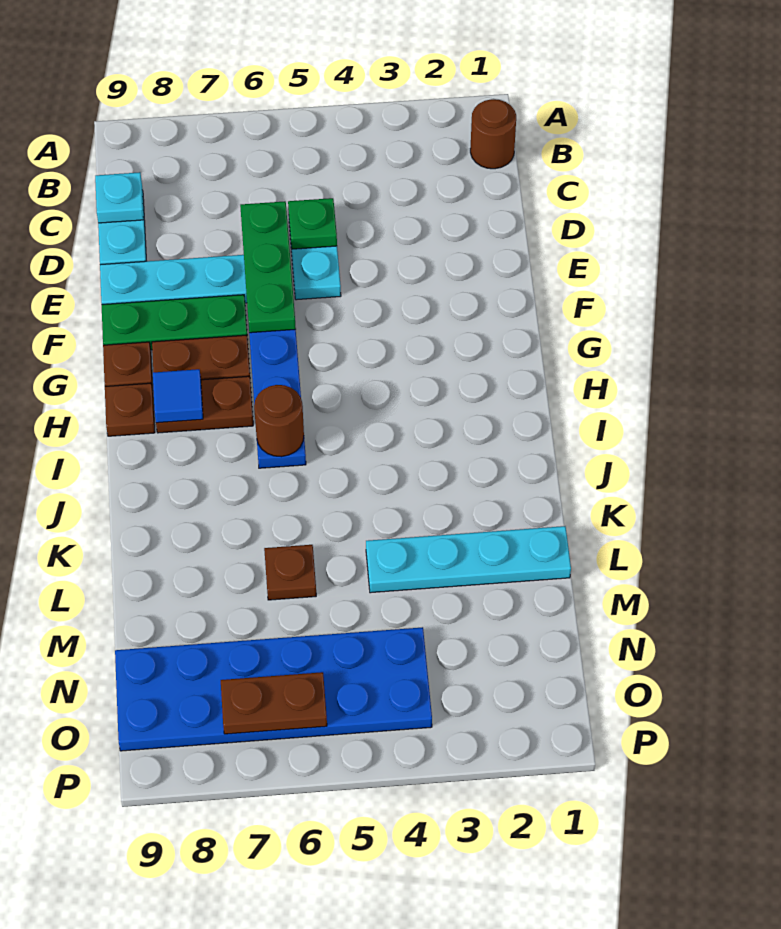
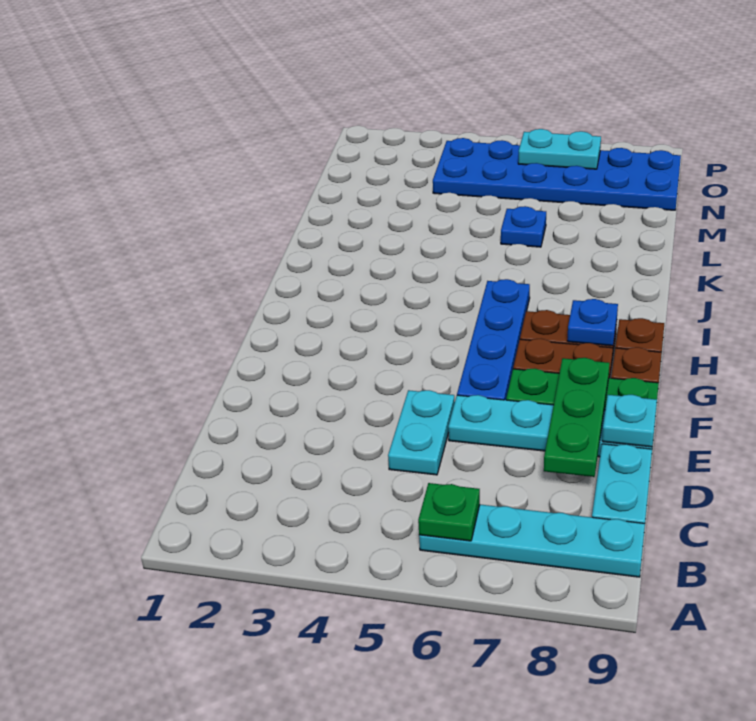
brown round brick B1 level 1 -> none
cyan plate C9 level 2 -> cyan plate E9 level 2
green plate D5 level 2 -> green plate B6 level 2
green plate D6:F6 level 2 -> green plate D8:F8 level 2
blue tile H8 level 2 -> blue plate H8 level 2
brown round brick I6 level 2 -> none
cyan plate L1:L4 level 1 -> cyan plate B6:B9 level 1
brown plate L6 level 1 -> blue plate L6 level 1
brown plate O6:O7 level 2 -> cyan plate O6:O7 level 2

